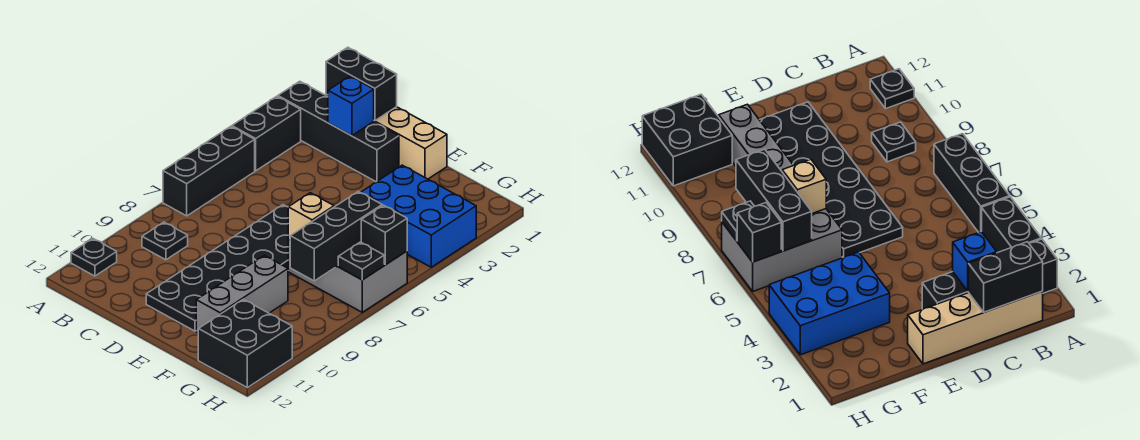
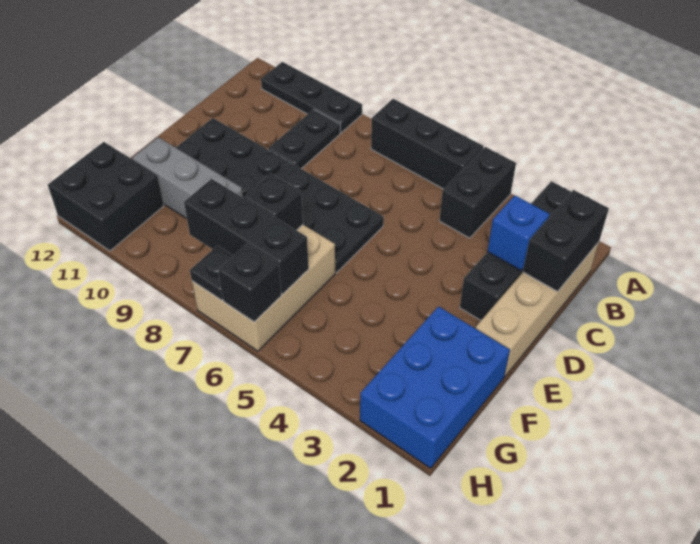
black brick A3:A4 level 1 -> black brick A4:B4 level 1
black plate A11 level 1 -> black plate A9:A11 level 1
black plate B9 level 1 -> black plate B9:C9 level 1
blue brick F3:H4 level 1 -> blue brick F1:H2 level 1
grey brick F6:H7 level 1 -> tan brick F6:H7 level 1
tan brick F7 level 2 -> black brick F7 level 2

